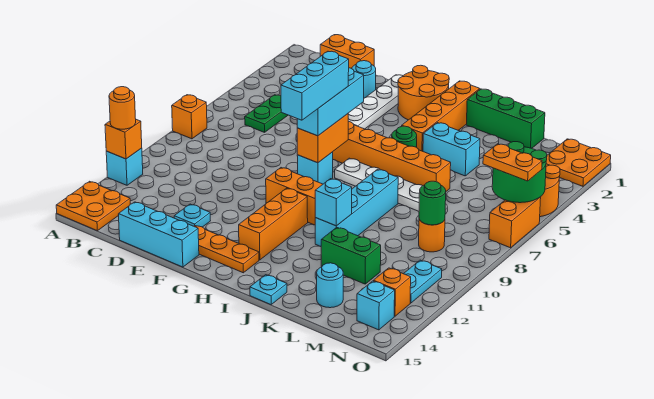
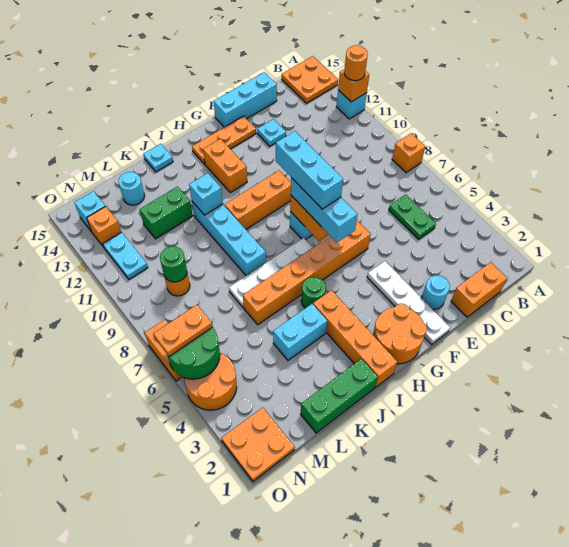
orange brick H11:H13 level 1 -> orange brick H12:H13 level 1

